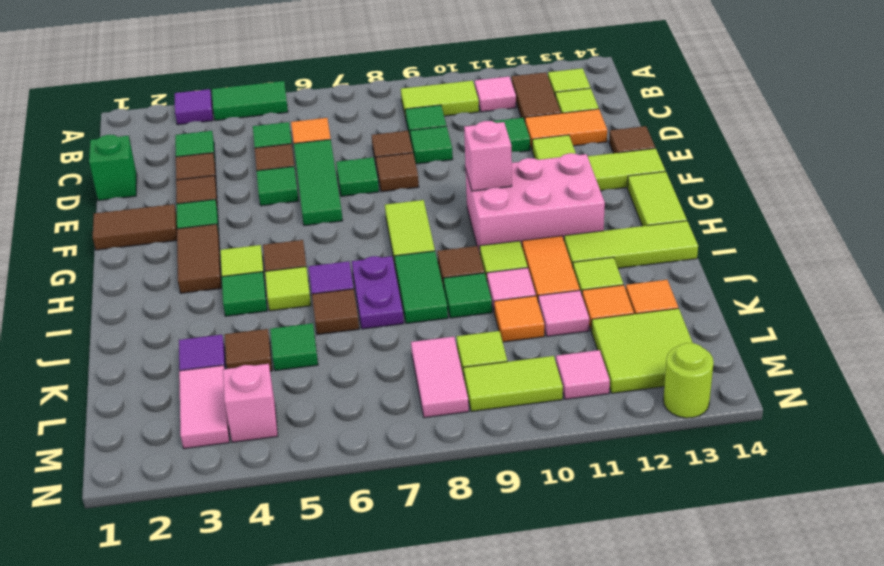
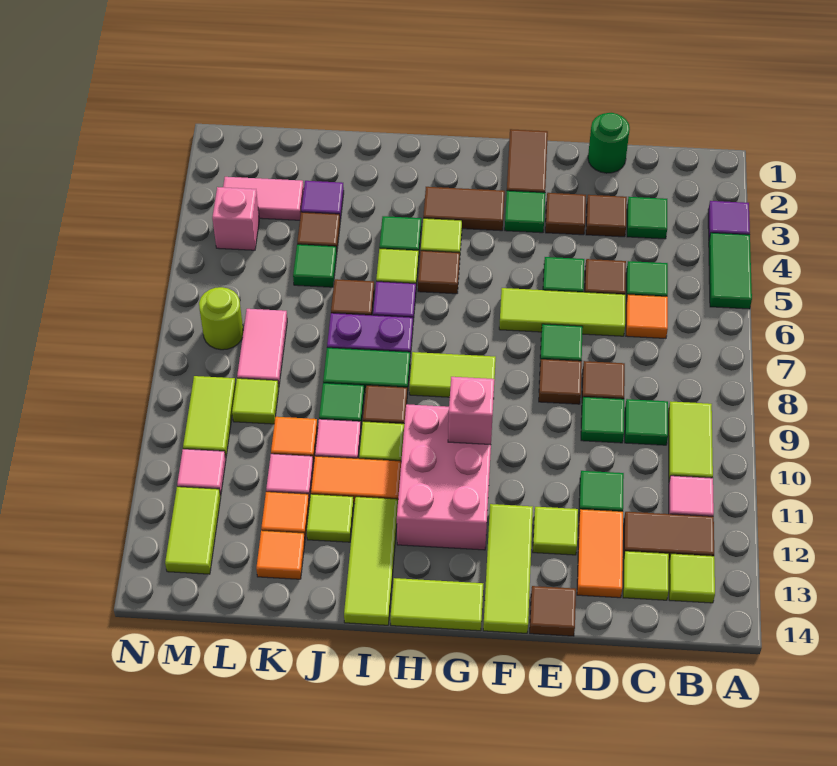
green brick D1 level 1 -> green round brick D1 level 1
green tile D6:F6 level 1 -> lime tile D6:F6 level 1
pink tile L8:M8 level 1 -> pink tile L7:L8 level 1
lime tile L12:M13 level 1 -> lime tile M12:M13 level 1
lime round brick N13 level 1 -> lime round brick M7 level 1

